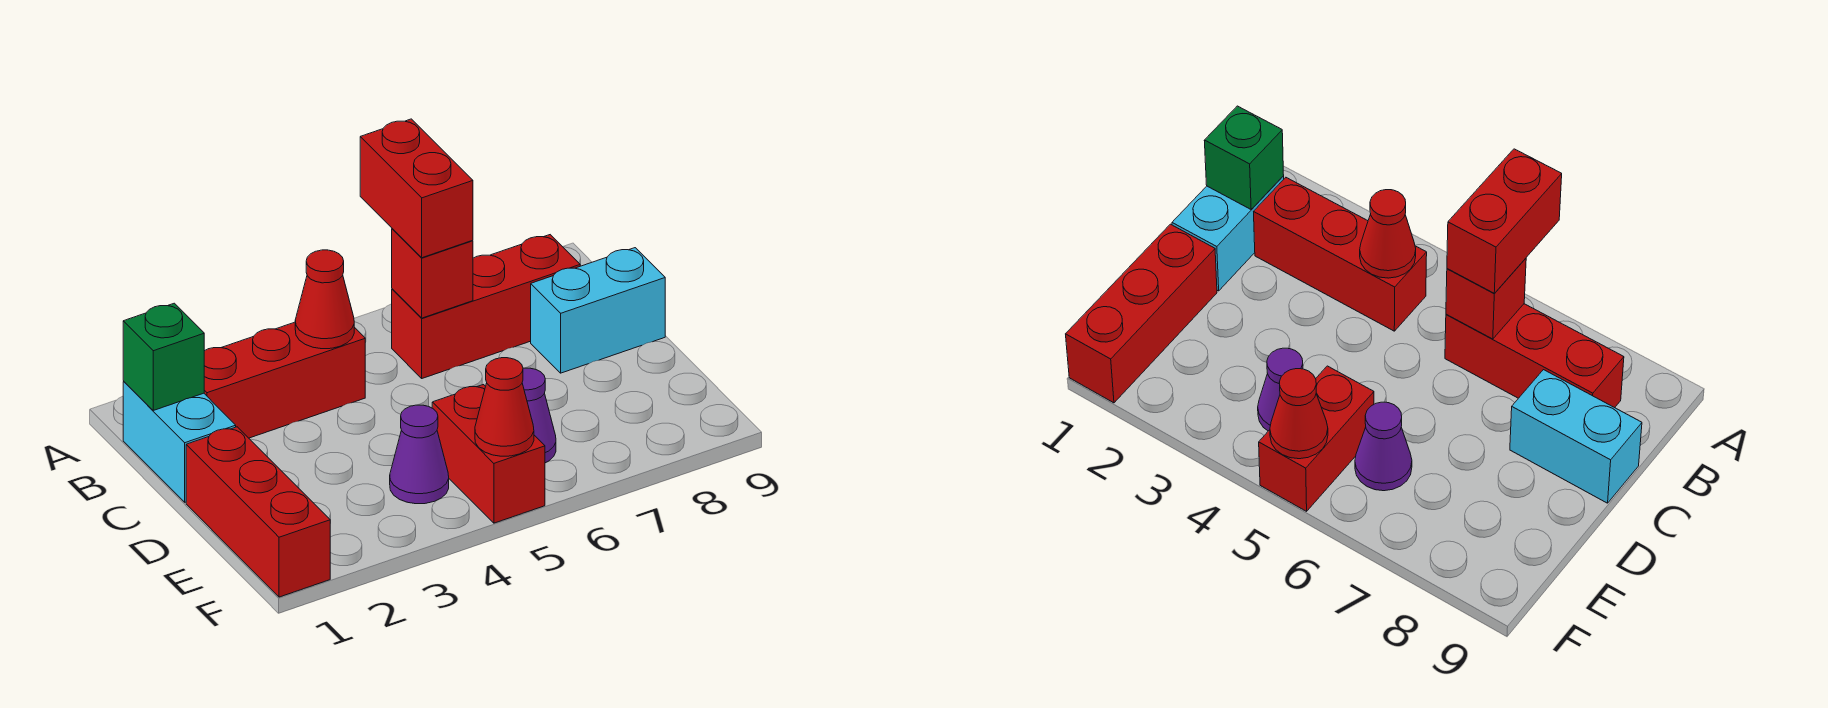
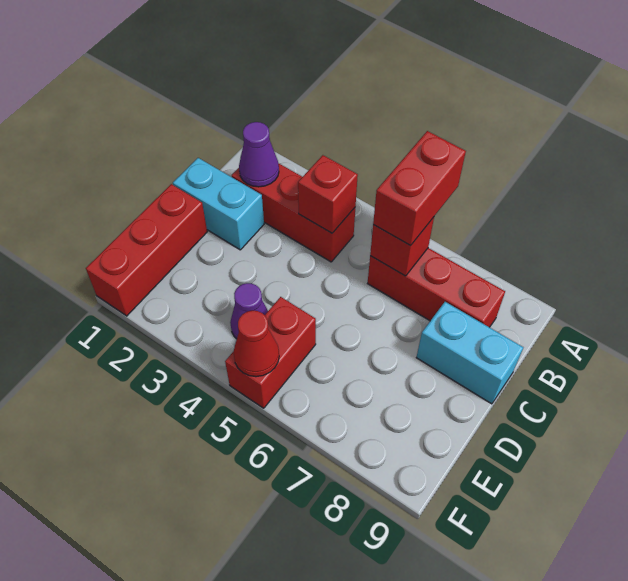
cyan brick B1:C1 level 1 -> cyan brick C1:C2 level 1
green brick B1 level 2 -> none
red cone B4 level 2 -> red brick B4 level 2
purple cone E6 level 1 -> purple cone B2 level 2

